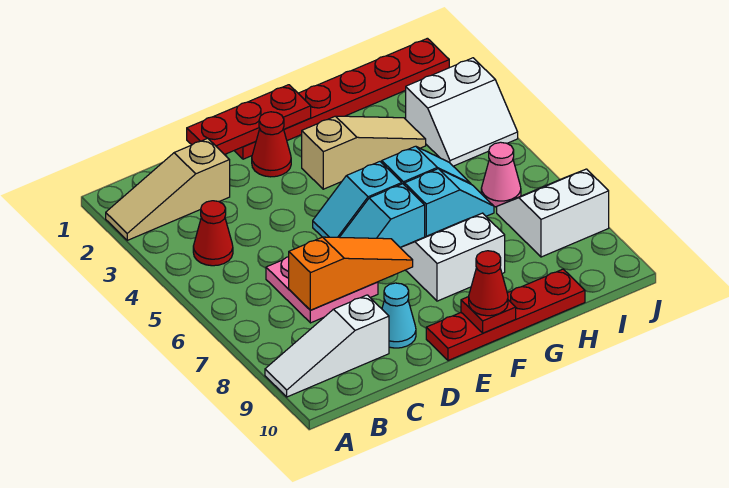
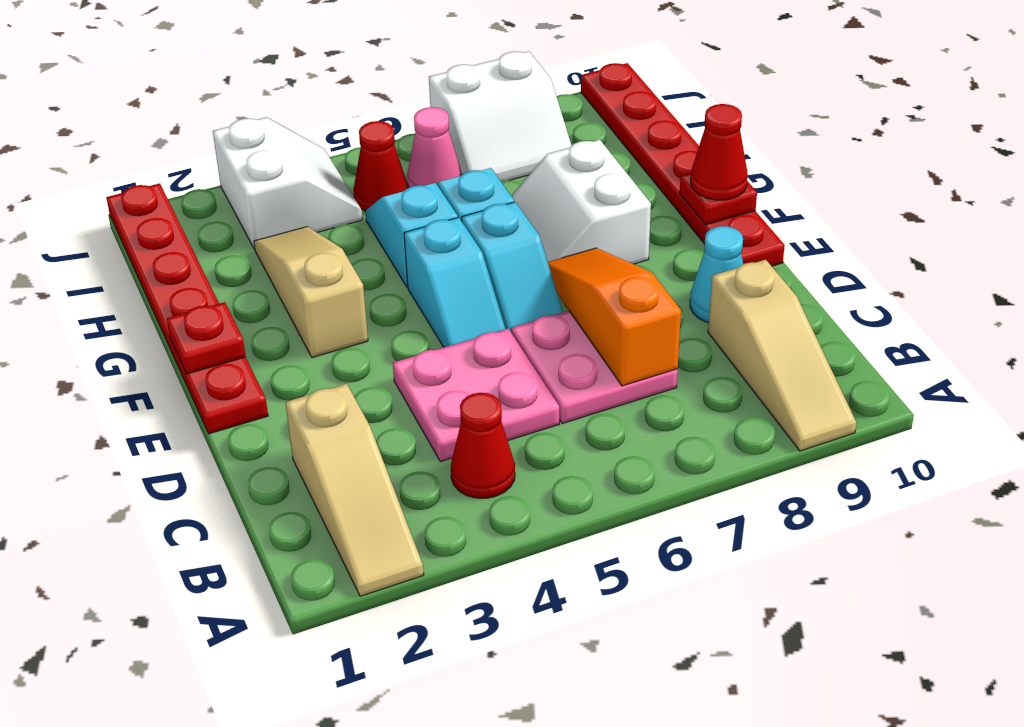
white slope A9:C9 level 1 top C -> tan slope A9:C9 level 1 top C
none -> pink plate C4:D5 level 1
red plate D1:F1 level 2 -> red plate F1 level 2
red cone E2 level 1 -> red cone I5 level 1
red plate E10:H10 level 1 -> red plate E10:J10 level 1
white slope I7:J8 level 1 top 8 -> white slope I7:J8 level 1 top J

